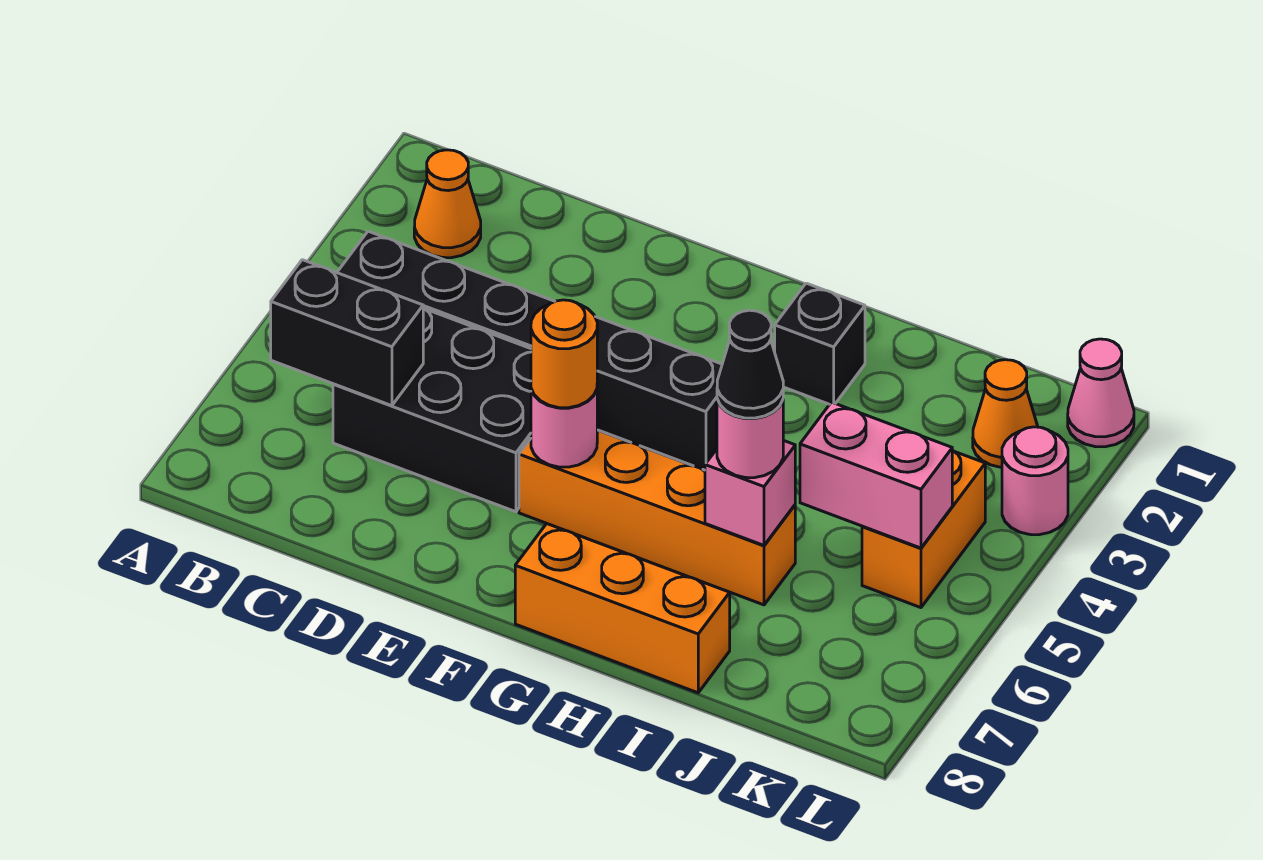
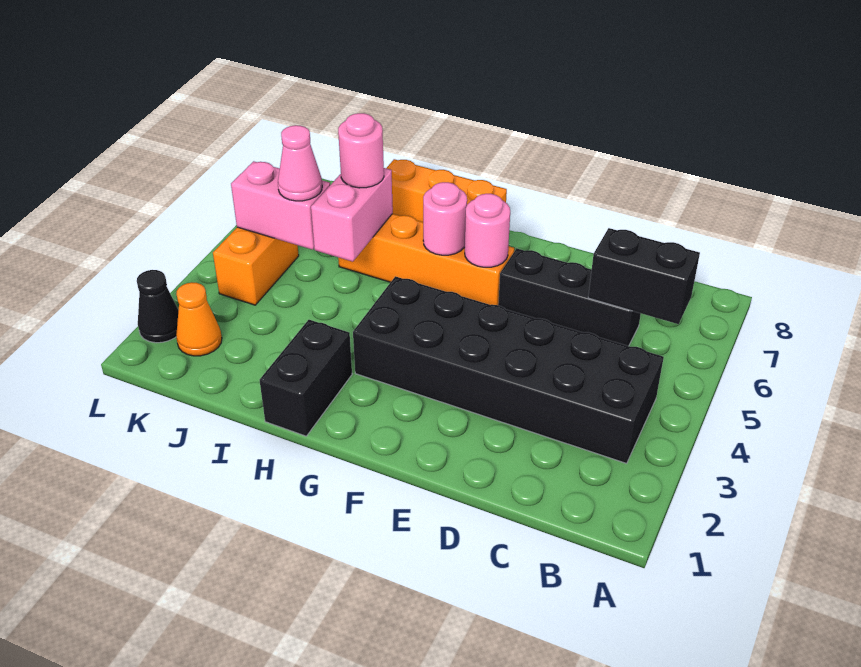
orange cone B2 level 1 -> none
black brick B4:G4 level 1 -> black brick B3:G4 level 1
black brick C5:E6 level 1 -> black brick C6:E6 level 1
orange round brick F6 level 3 -> none
black brick H2 level 1 -> black brick H1:H2 level 1
pink brick I6 level 2 -> pink brick I5:I6 level 2
black cone I6 level 4 -> black cone L2 level 1
pink cone L1 level 1 -> pink cone J5 level 3
pink round brick L3 level 1 -> pink round brick G6 level 2

